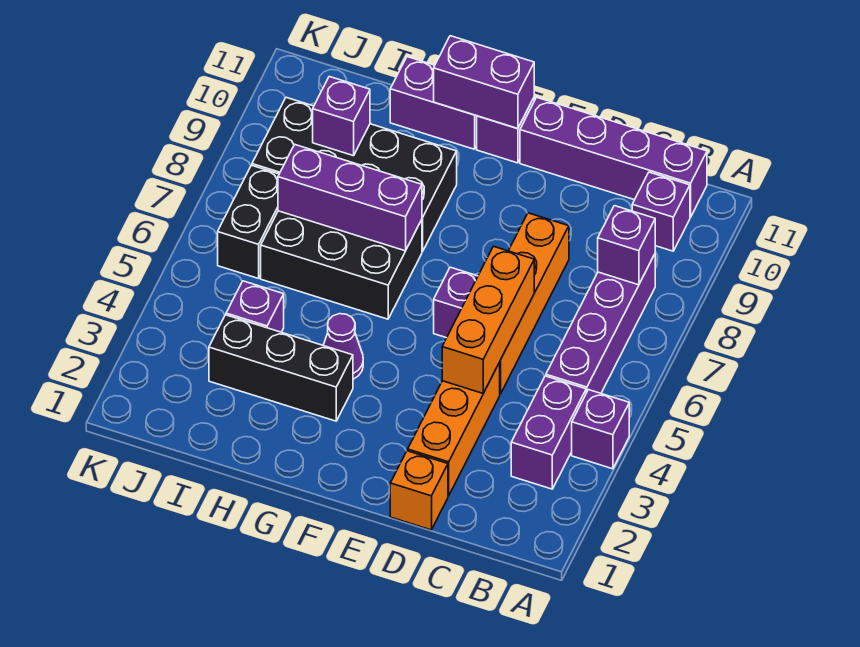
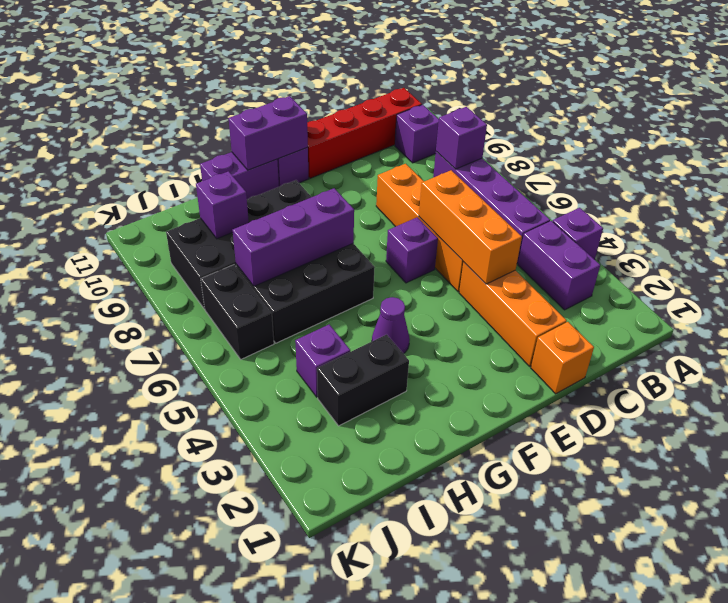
purple brick B11:E11 level 1 -> red brick B11:E11 level 1
black brick G3:I3 level 1 -> black brick H3:I3 level 1

